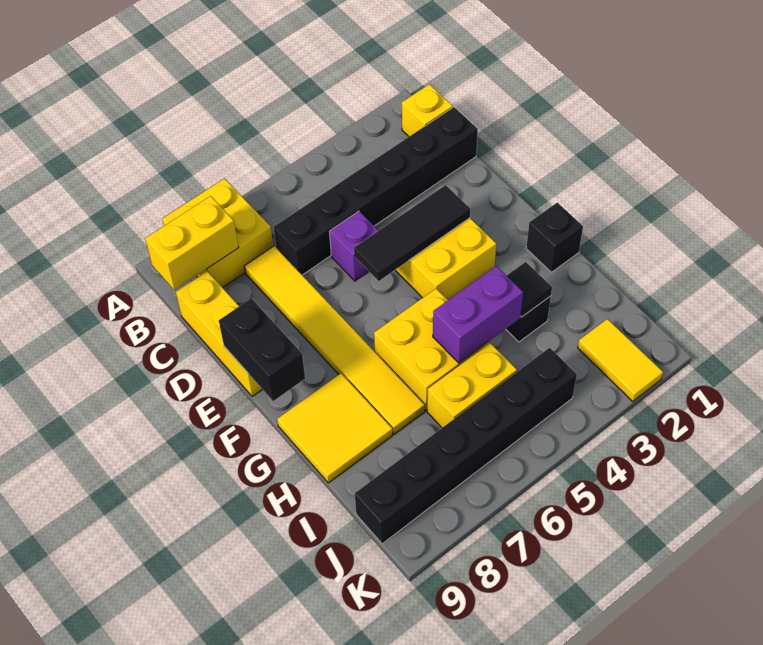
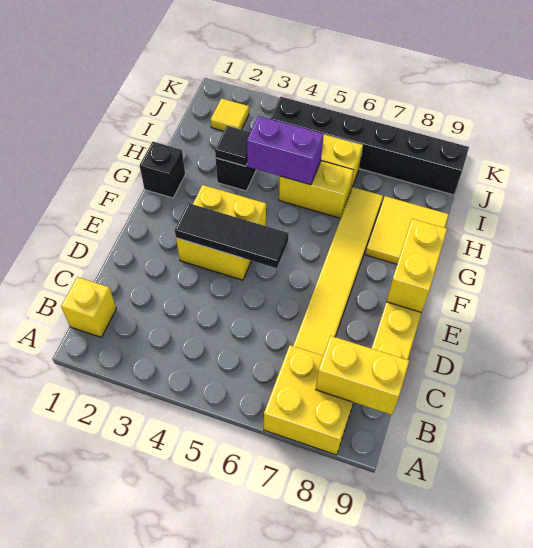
black brick C1:C6 level 1 -> none
purple brick D5 level 1 -> none
black brick E9:F9 level 2 -> yellow brick E9:F9 level 2
yellow brick G5:H6 level 1 -> yellow brick H5:H6 level 1
yellow tile J2:K2 level 1 -> yellow tile J2 level 1

